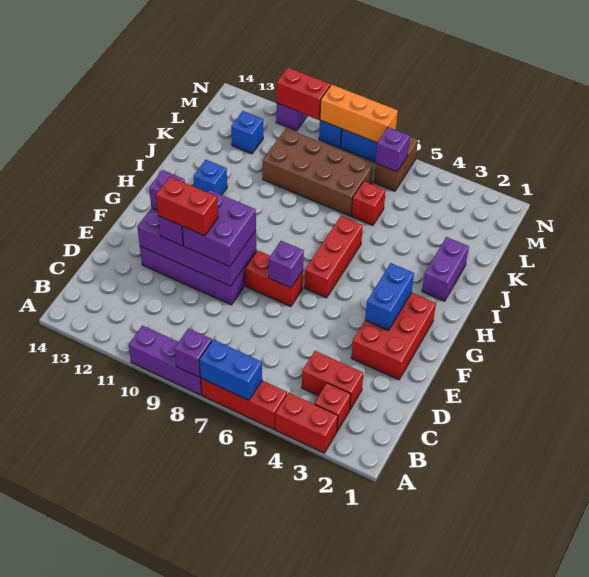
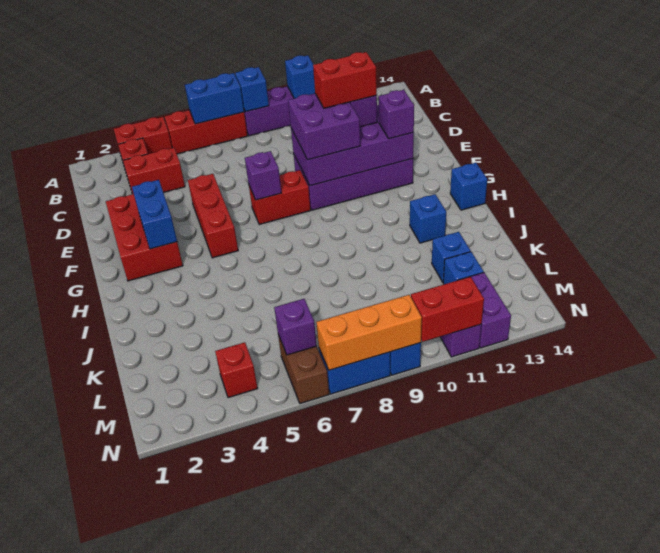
purple brick A8 level 2 -> blue brick A8 level 2
none -> blue brick A10 level 2
red brick G6:I6 level 1 -> red brick E5:G5 level 1
none -> blue brick H14 level 1
purple brick I2:J2 level 1 -> purple brick M12:N12 level 1
red brick K6 level 1 -> red brick M4 level 1
brown brick K7:L10 level 1 -> none
none -> blue brick K12 level 1

